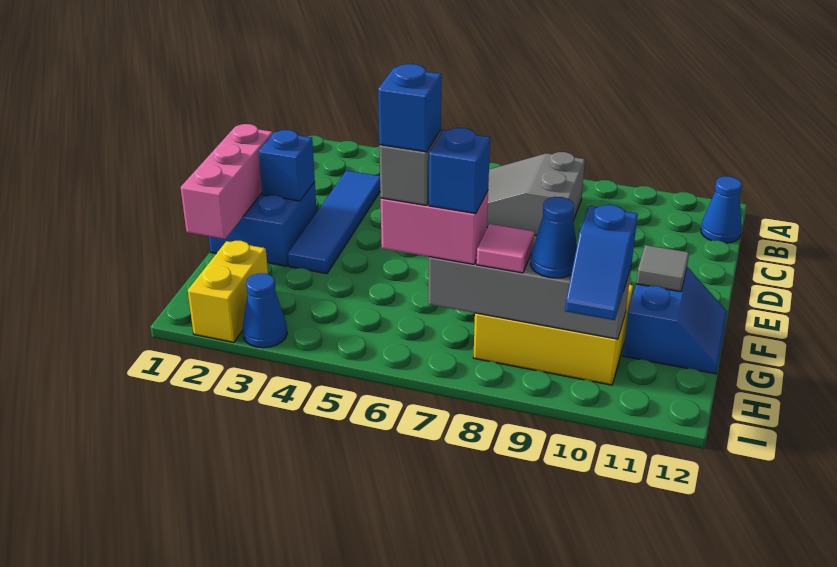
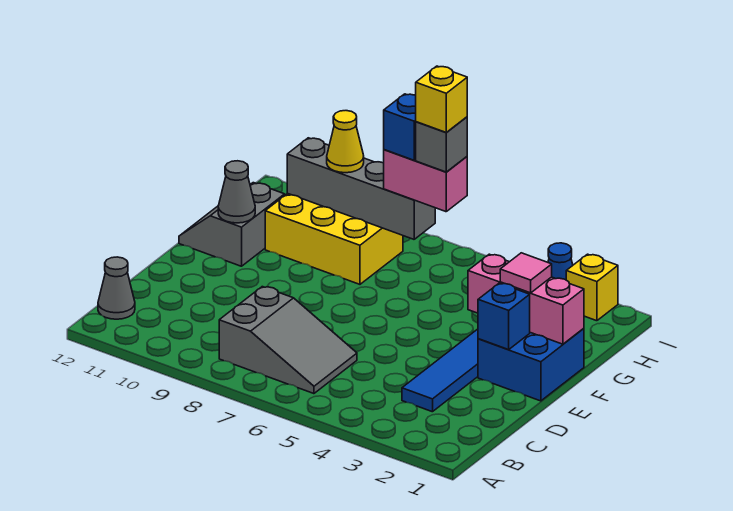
blue cone B12 level 1 -> grey cone B12 level 1
pink brick E1:G1 level 2 -> pink brick F1:F3 level 2
blue slope F11:G12 level 1 top 11 -> grey slope F11:G12 level 1 top 11
grey tile F11 level 2 -> grey cone F11 level 2
yellow brick H2:I2 level 1 -> yellow brick I2 level 1
blue brick H6 level 5 -> yellow brick H6 level 5
pink tile H8 level 3 -> pink tile F2 level 3
blue cone H9 level 3 -> yellow cone H9 level 3
blue slope H10:I10 level 3 top H -> none

